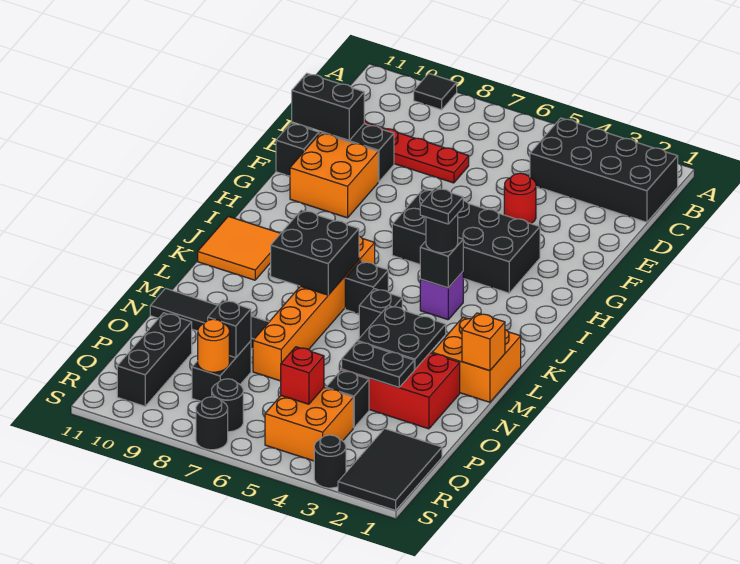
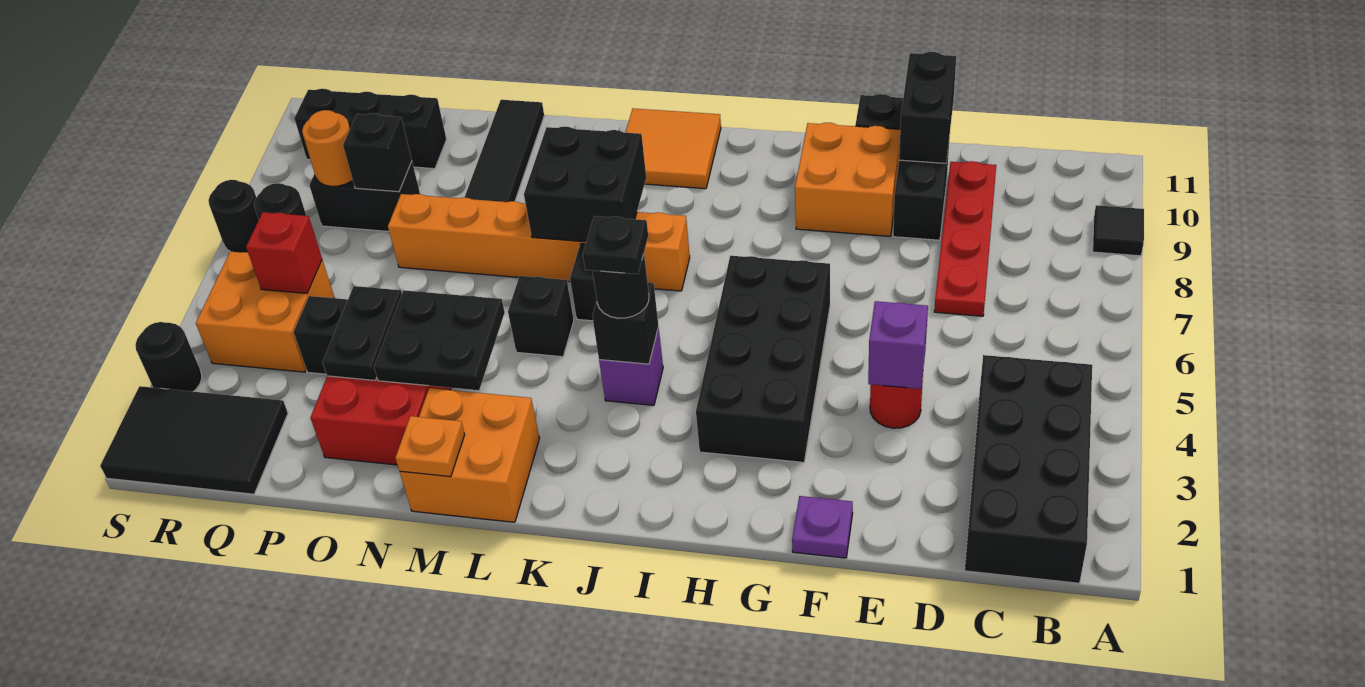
none -> purple brick E4 level 2
none -> purple plate F1 level 1
orange brick M1 level 2 -> orange plate M1 level 2

